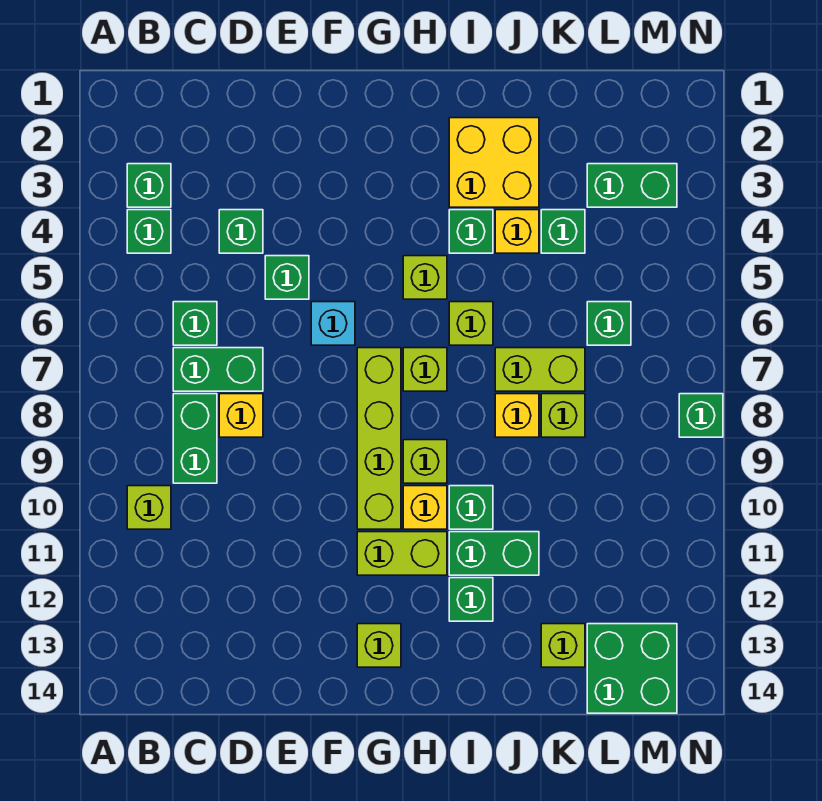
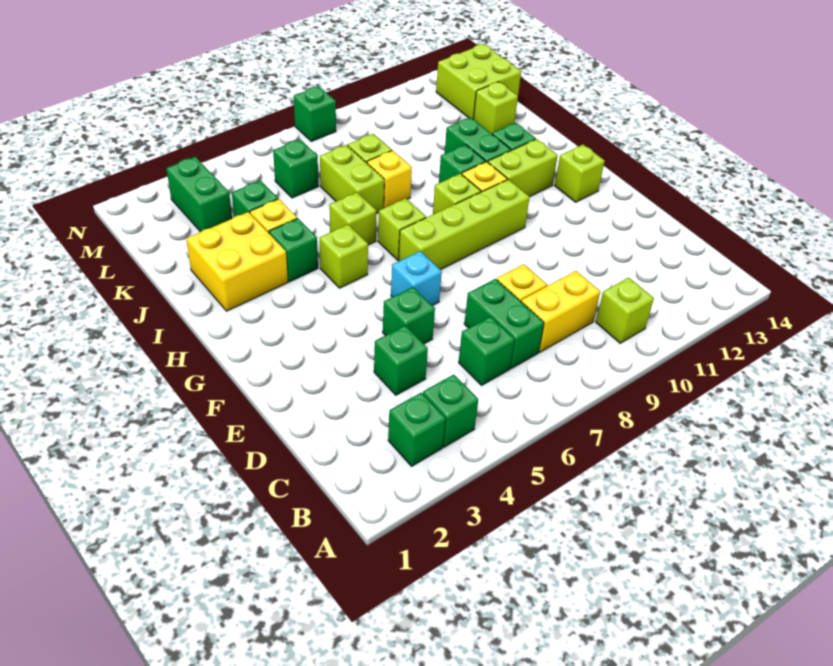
green brick C8:C9 level 1 -> yellow brick C8:C9 level 1
lime brick G11:H11 level 1 -> lime brick H11:H12 level 1
green brick L13:M14 level 1 -> lime brick L13:M14 level 1

